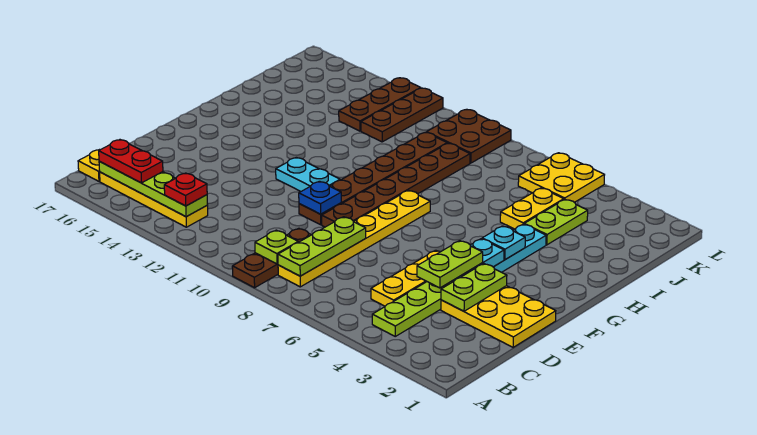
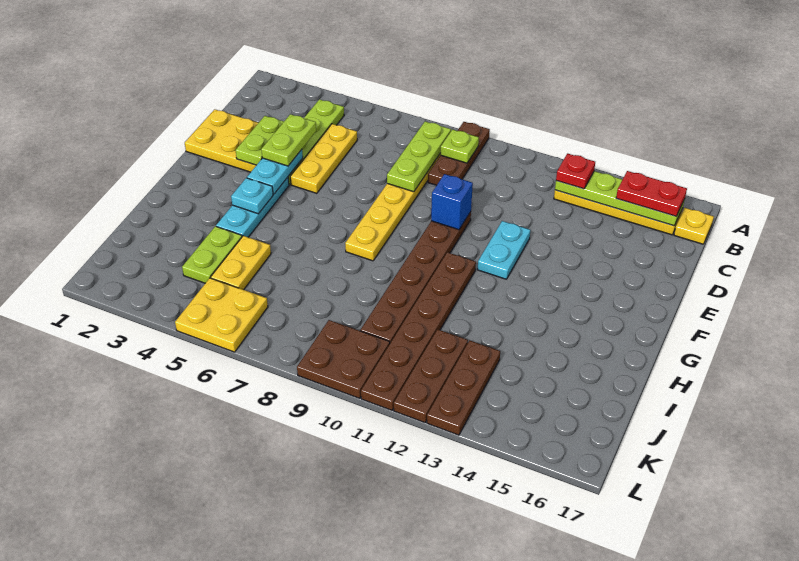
brown plate E9:J9 level 1 -> brown plate G11:L11 level 1
blue plate E10 level 2 -> blue brick E10 level 2
cyan plate F11:F12 level 1 -> cyan plate E12:F12 level 1

